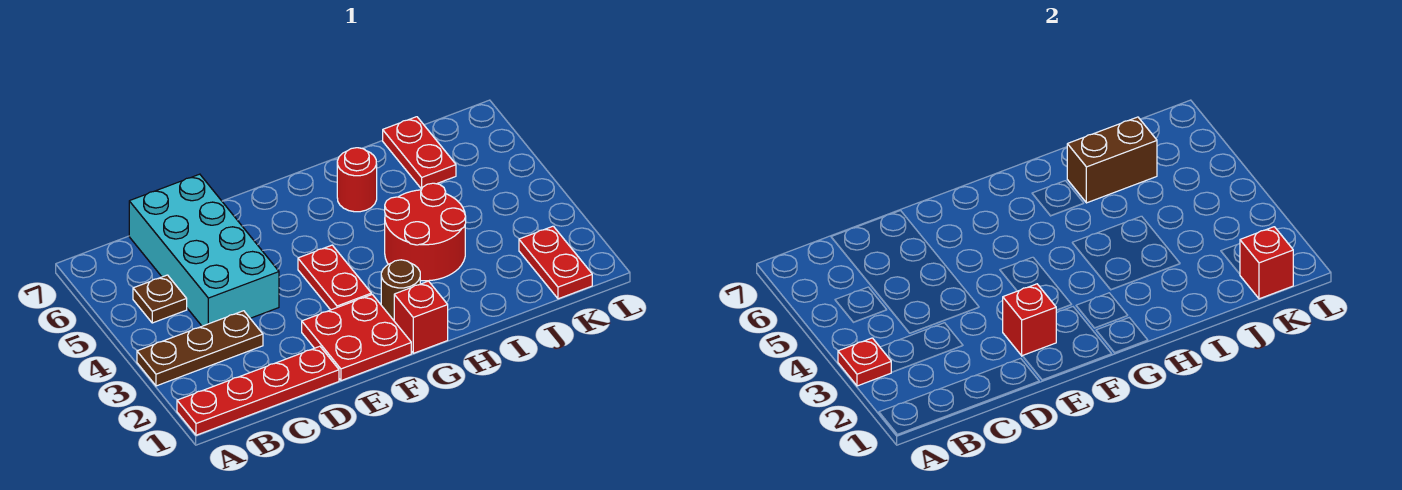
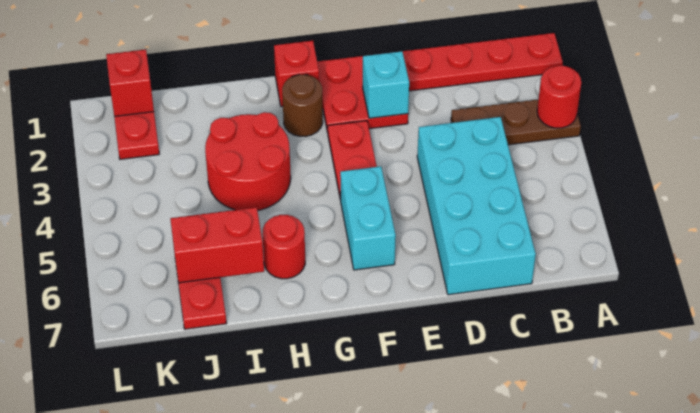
red plate A3 level 2 -> red round brick A3 level 2
brown plate B5 level 1 -> none
red brick E2 level 2 -> cyan brick E2 level 2
none -> cyan brick F5:F6 level 1
brown brick I6:J6 level 2 -> red brick I6:J6 level 2

